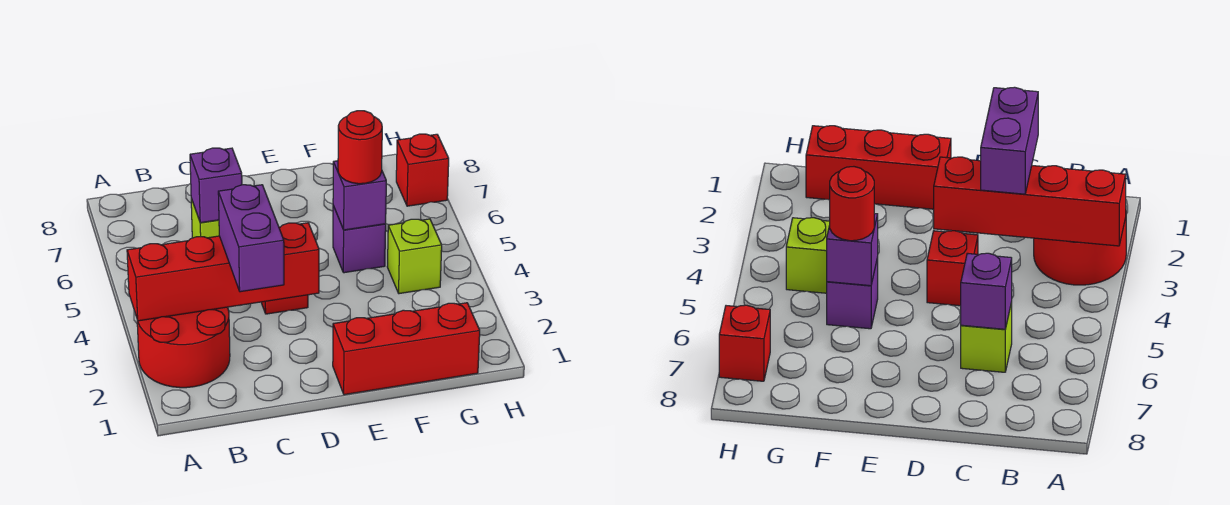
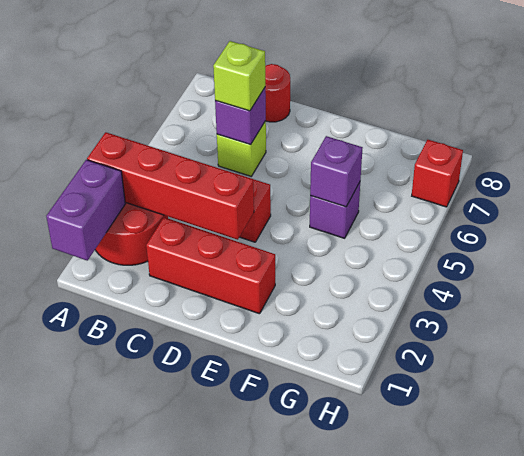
purple brick C2:C3 level 3 -> purple brick A1:A2 level 2
red brick E1:G1 level 1 -> red brick C2:E2 level 1
red round brick F5 level 3 -> red round brick C8 level 1
lime brick G4 level 1 -> lime brick C6 level 3

